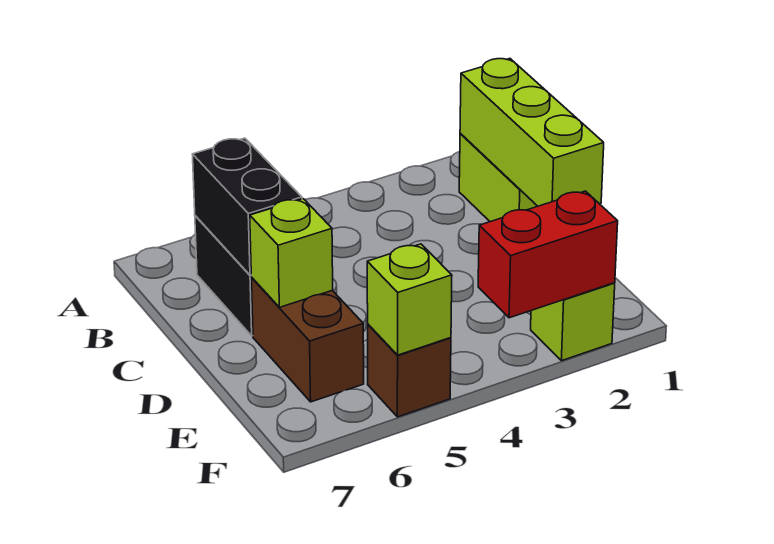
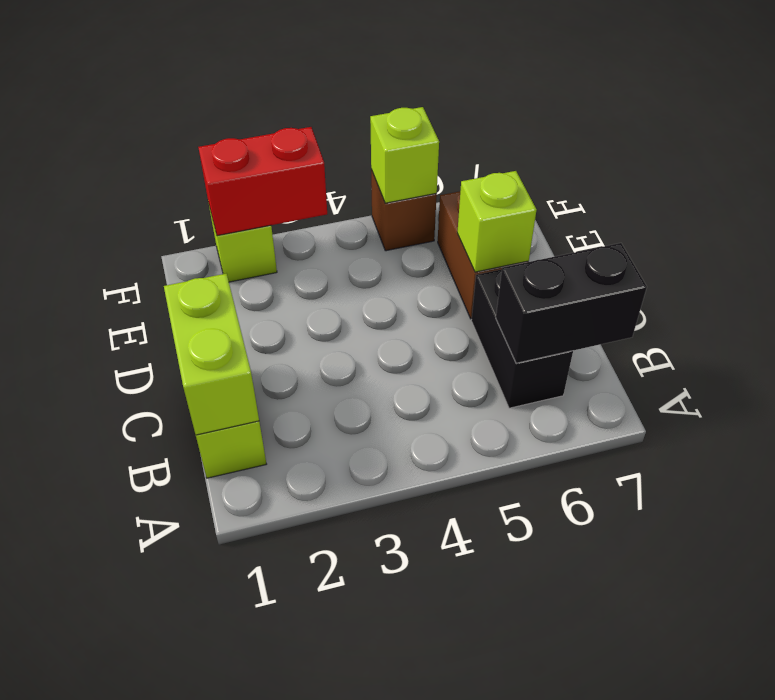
lime brick B1:D1 level 2 -> lime brick B1:C1 level 2
black brick B6:C6 level 2 -> black brick B6:B7 level 2

